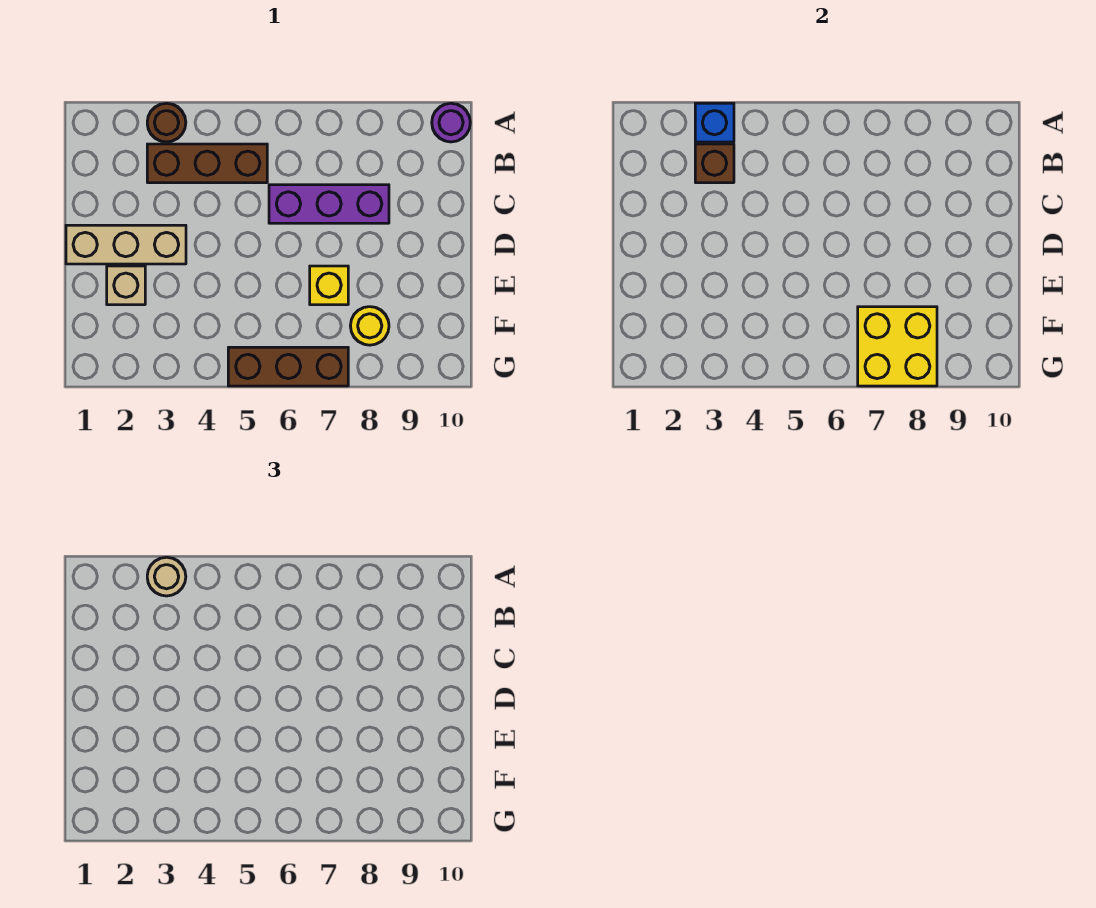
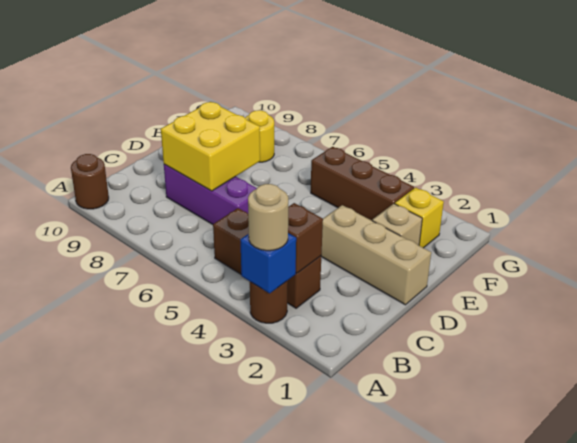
purple round brick A10 level 1 -> brown round brick A10 level 1
yellow brick E7 level 1 -> yellow brick F2 level 1
yellow brick F7:G8 level 2 -> yellow brick C7:D8 level 2
brown brick G5:G7 level 1 -> brown brick F3:F5 level 1

